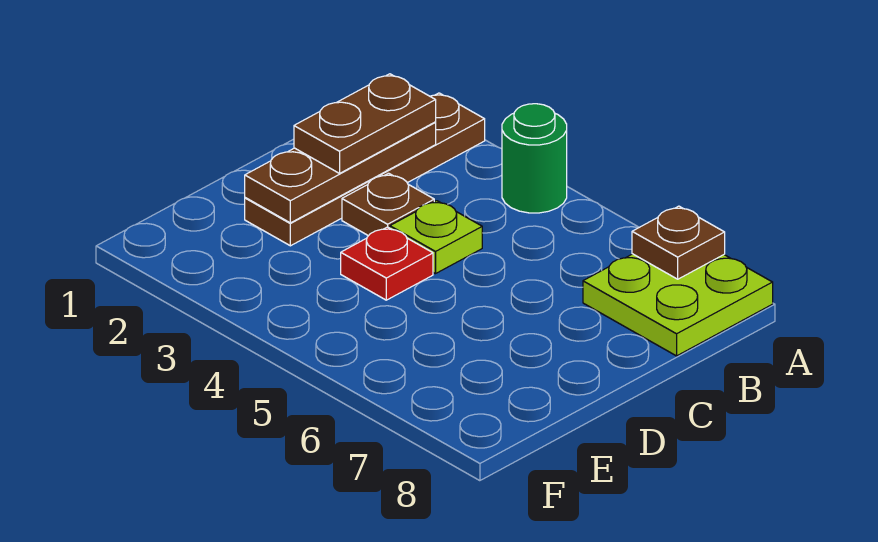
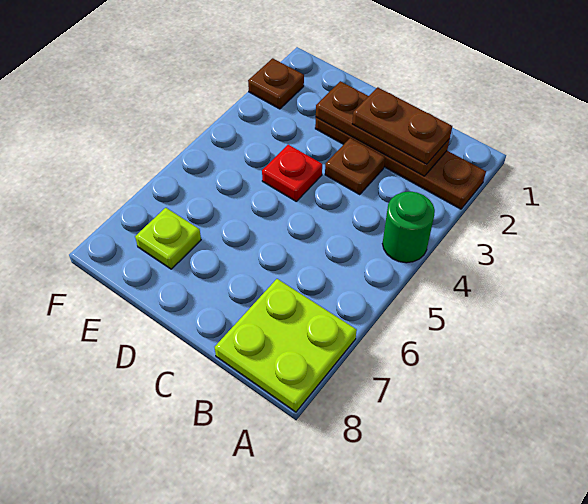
brown plate A7 level 2 -> brown plate F2 level 1
lime plate C4 level 1 -> lime plate E7 level 1

